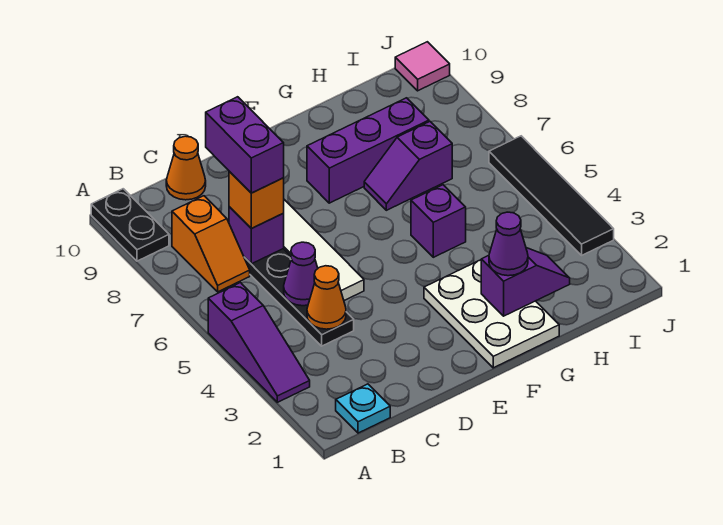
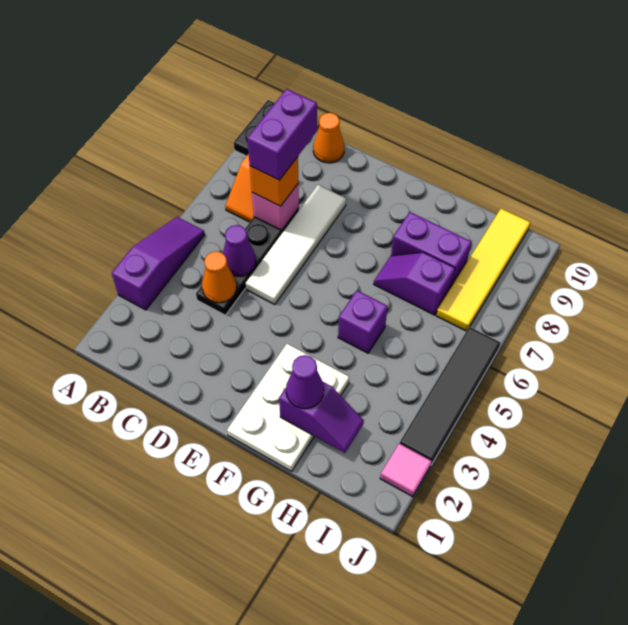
purple slope A3:A5 level 1 top 5 -> purple slope A3:A5 level 1 top 3
cyan plate B1 level 1 -> none
purple brick C7 level 2 -> pink brick C7 level 2
purple brick F8:H8 level 1 -> purple brick G8:H8 level 1
none -> yellow tile I7:I10 level 1
pink tile J10 level 1 -> pink tile J2 level 1

